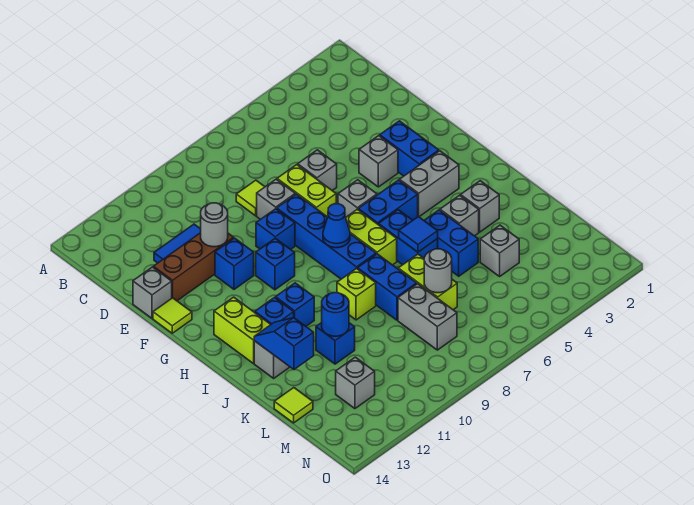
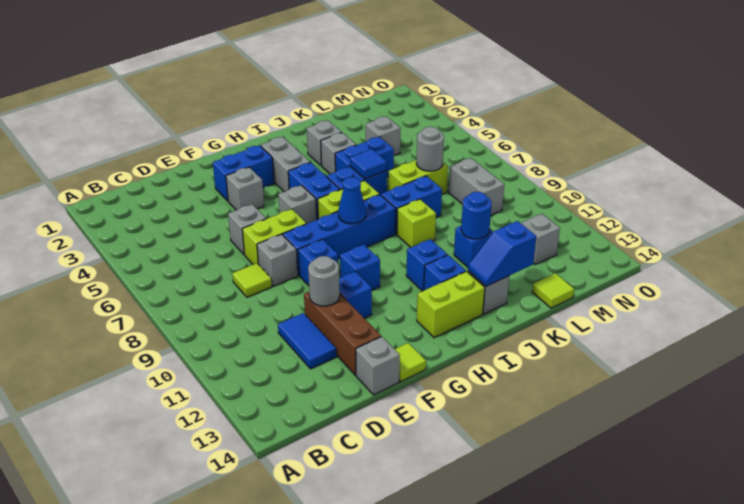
grey brick L8:M8 level 1 -> grey brick M8:M9 level 1

